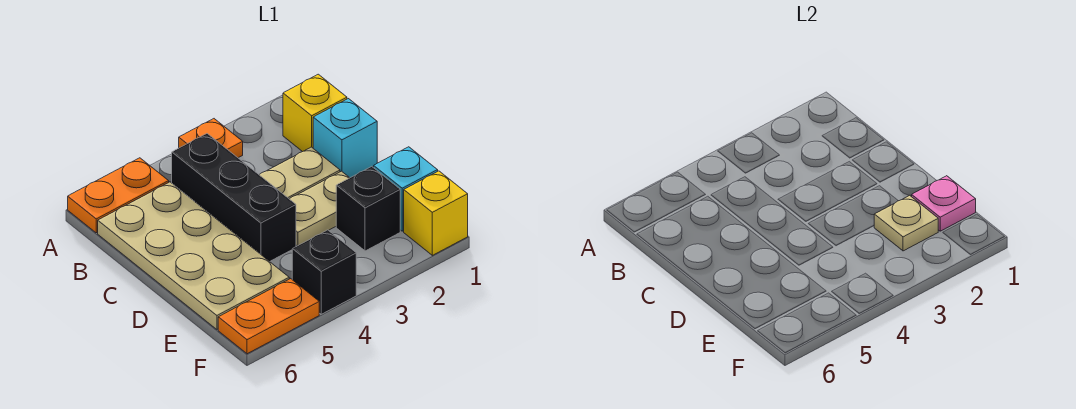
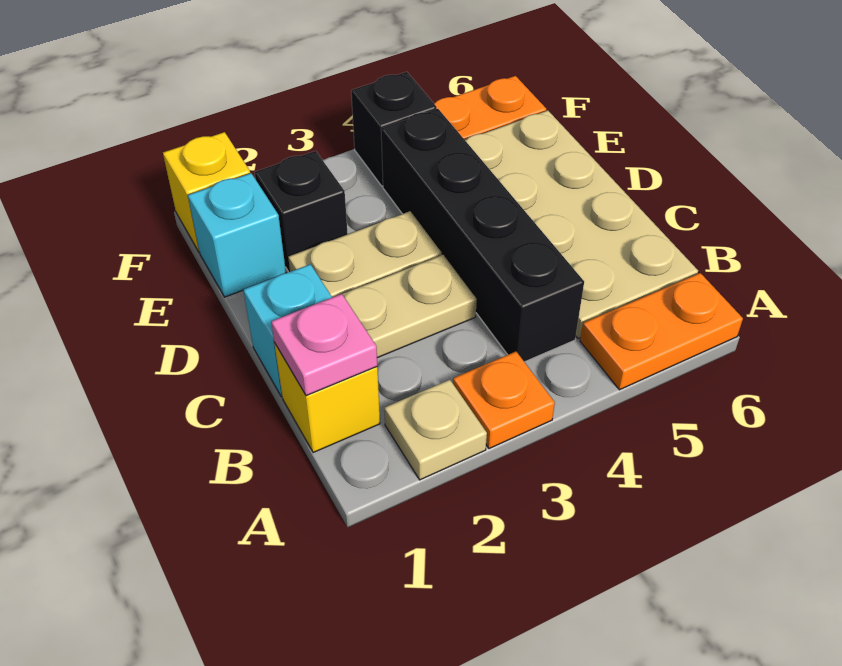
black brick B4:D4 level 1 -> black brick B4:E4 level 1
pink plate E1 level 2 -> pink plate B1 level 2
tan plate E2 level 2 -> tan plate A2 level 1

